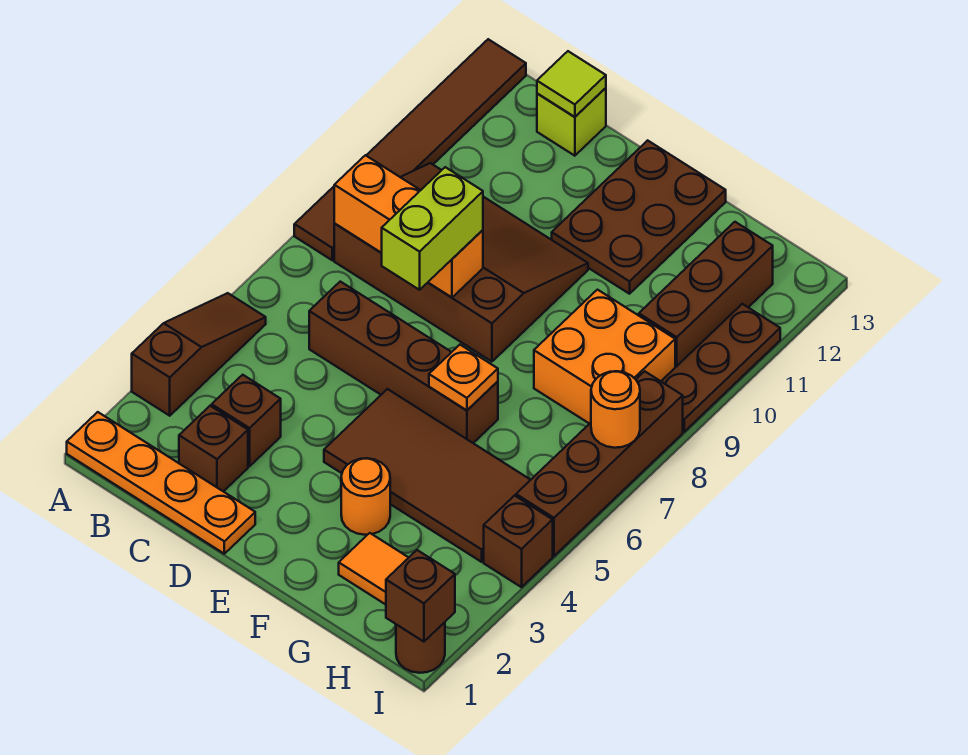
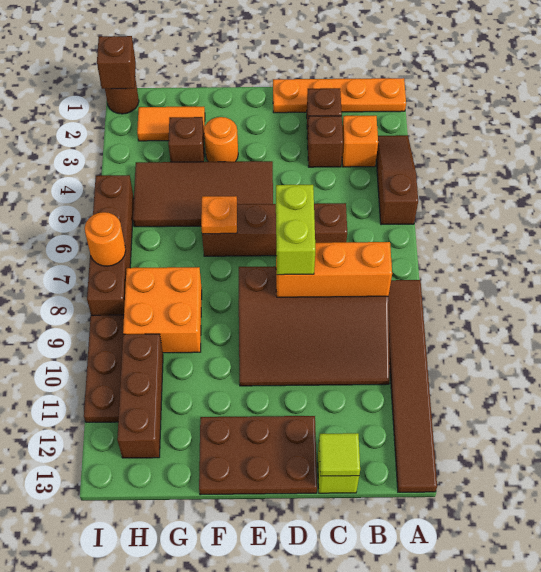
brown slope A3:A5 level 1 top 3 -> brown slope A3:A5 level 1 top 5
none -> orange brick B3 level 1
brown plate E11:F13 level 1 -> brown plate D12:F13 level 1
brown brick I4 level 1 -> brown brick G3 level 1

